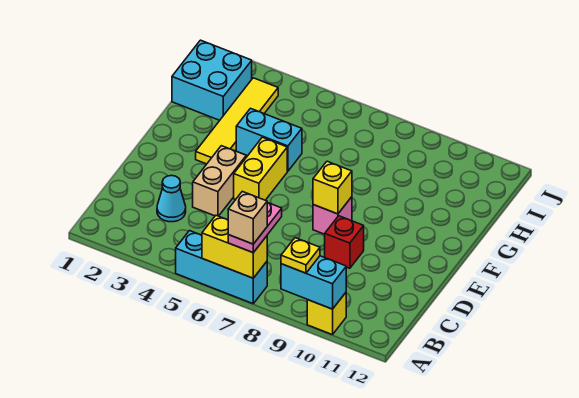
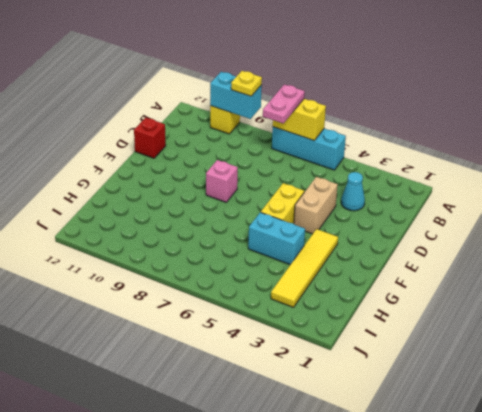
tan brick A7 level 4 -> none
red brick D9 level 1 -> red brick D12 level 1
yellow brick E8 level 2 -> none
cyan brick H1:I2 level 1 -> none

